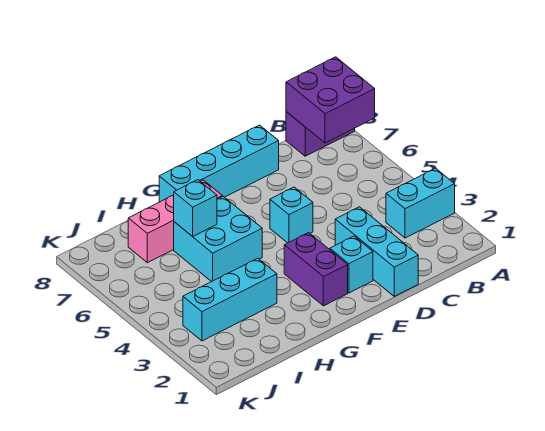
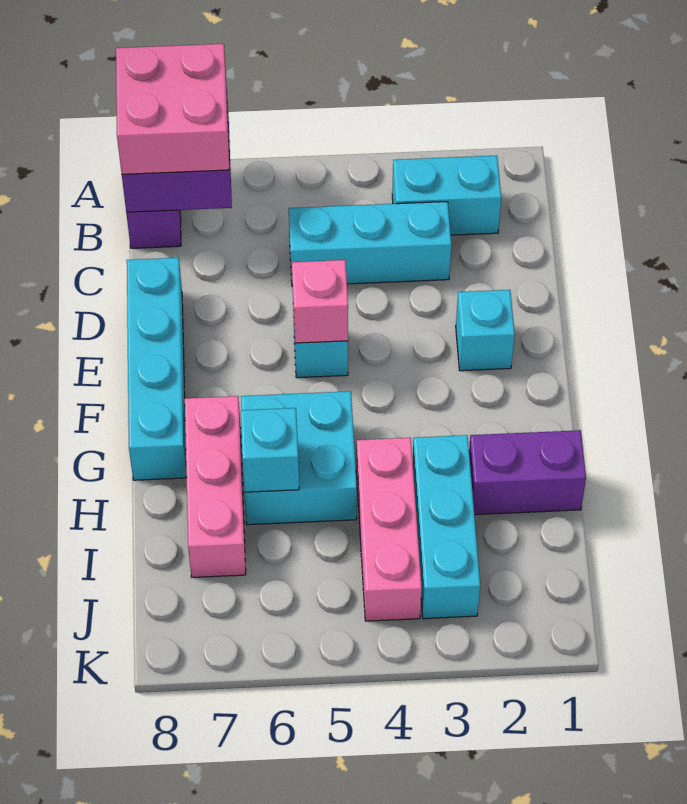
cyan brick A3:B3 level 1 -> cyan brick B2:B3 level 1
none -> pink brick A7:B8 level 3
cyan brick D1:D3 level 1 -> cyan brick C3:C5 level 1
none -> pink brick E5 level 2
purple brick F2:F3 level 1 -> purple brick H1:H2 level 1
none -> pink brick H4:J4 level 1

